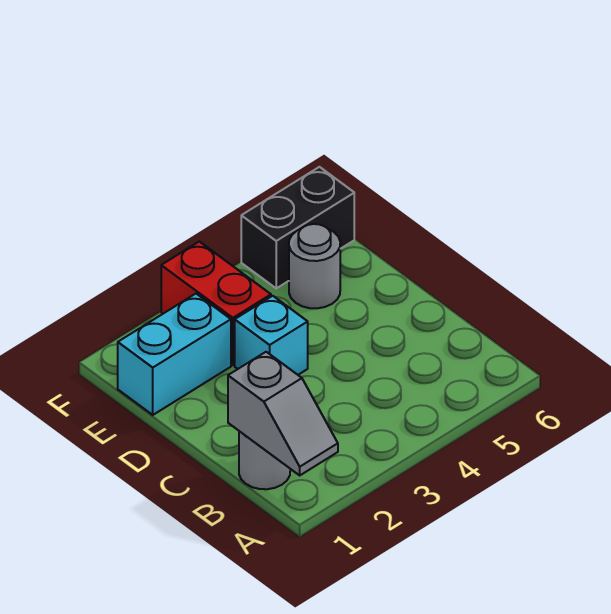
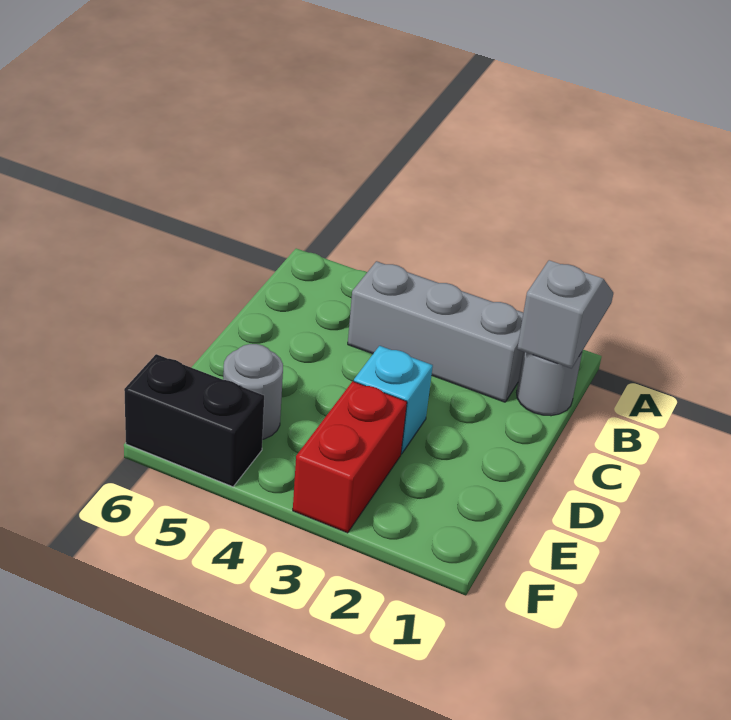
none -> grey brick B2:B4 level 1
cyan brick E1:E2 level 1 -> none

